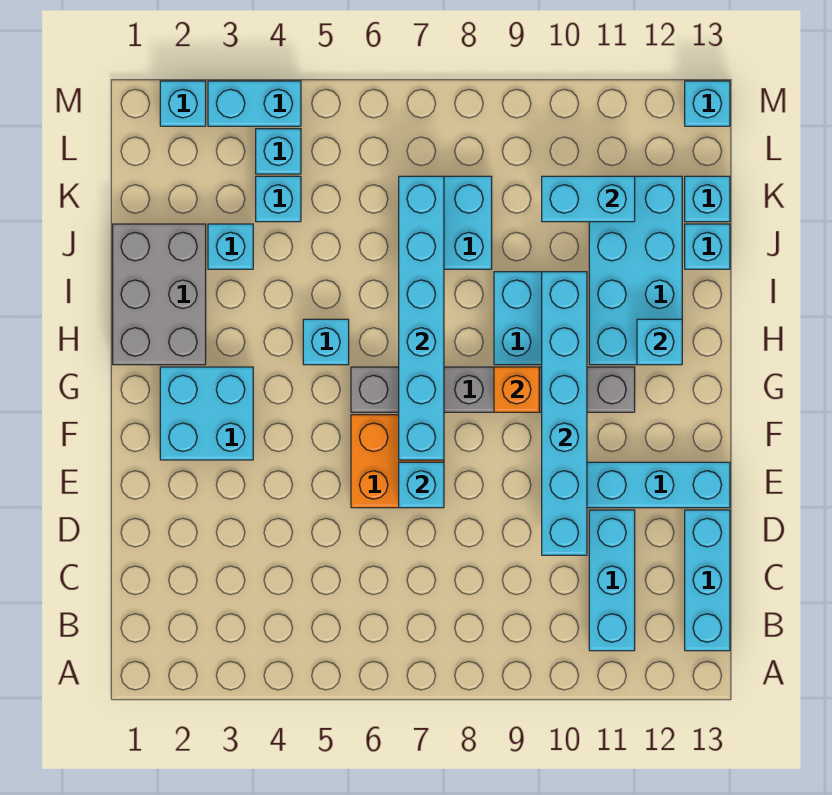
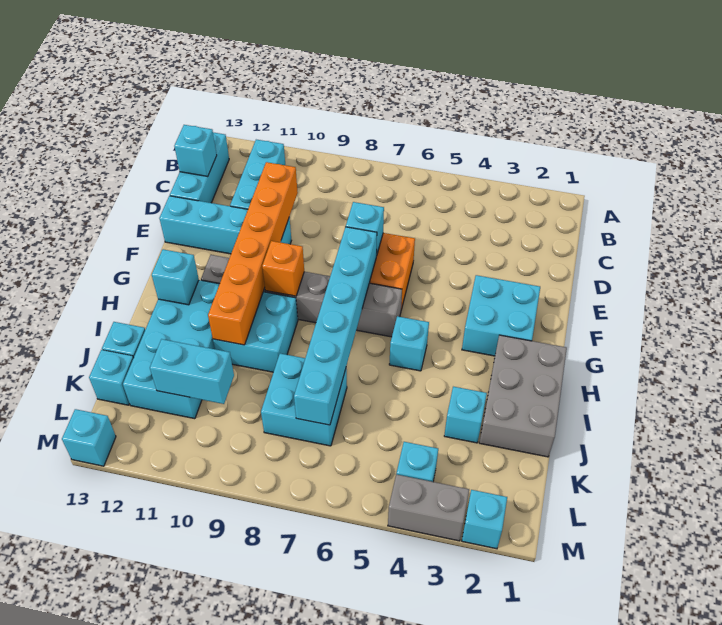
cyan brick D10:I10 level 2 -> orange brick D10:I10 level 2
cyan brick K4 level 1 -> cyan brick C13 level 2
cyan brick M3:M4 level 1 -> grey brick M3:M4 level 1

